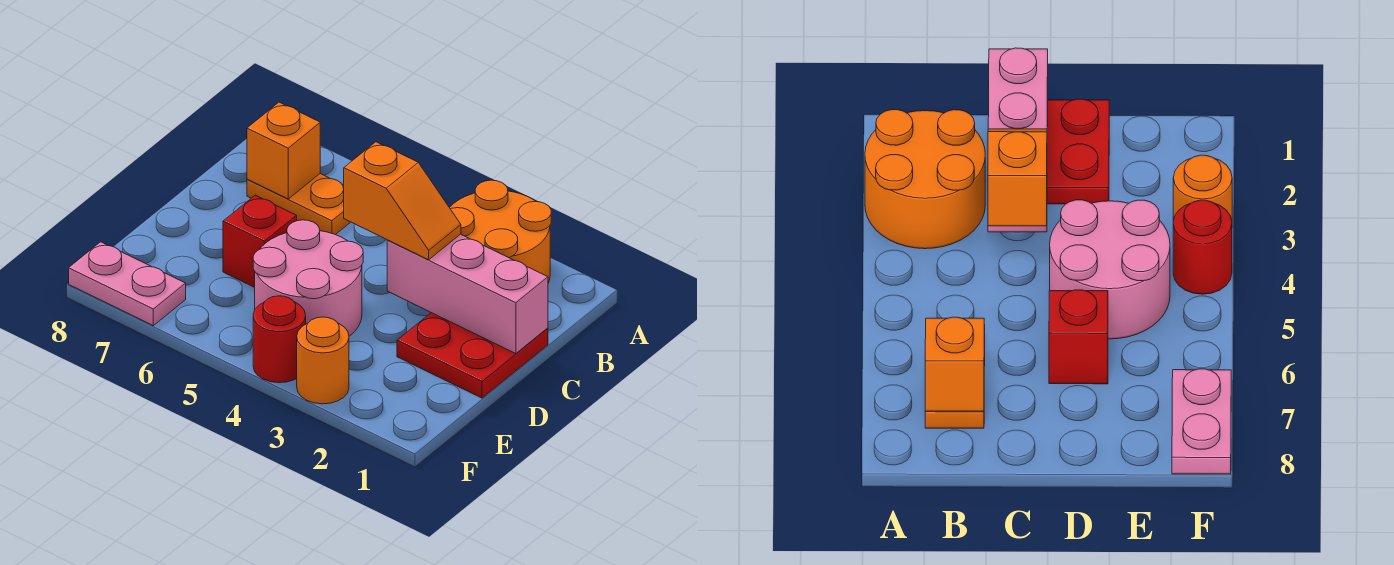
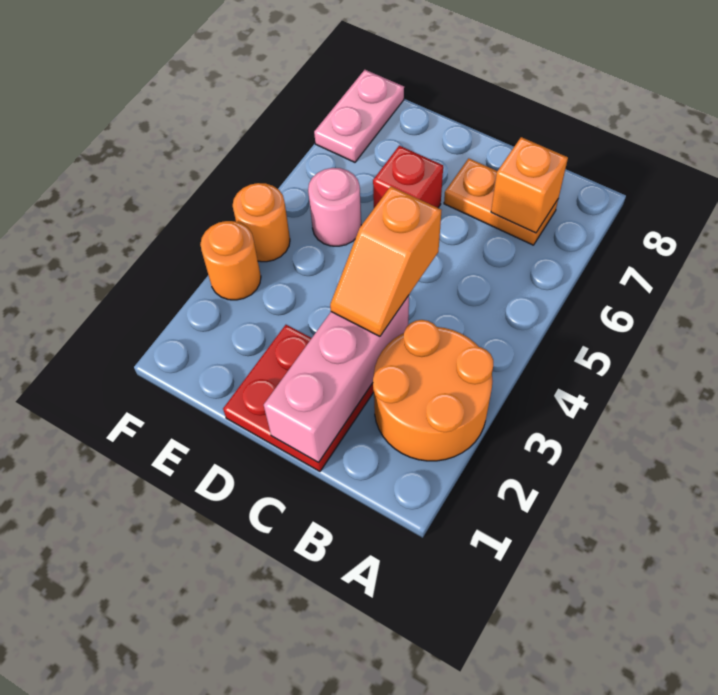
orange plate B6:B7 level 1 -> orange plate B7:C7 level 1
pink round brick D4:E5 level 1 -> pink round brick E5 level 1
red round brick F4 level 1 -> orange round brick F4 level 1

